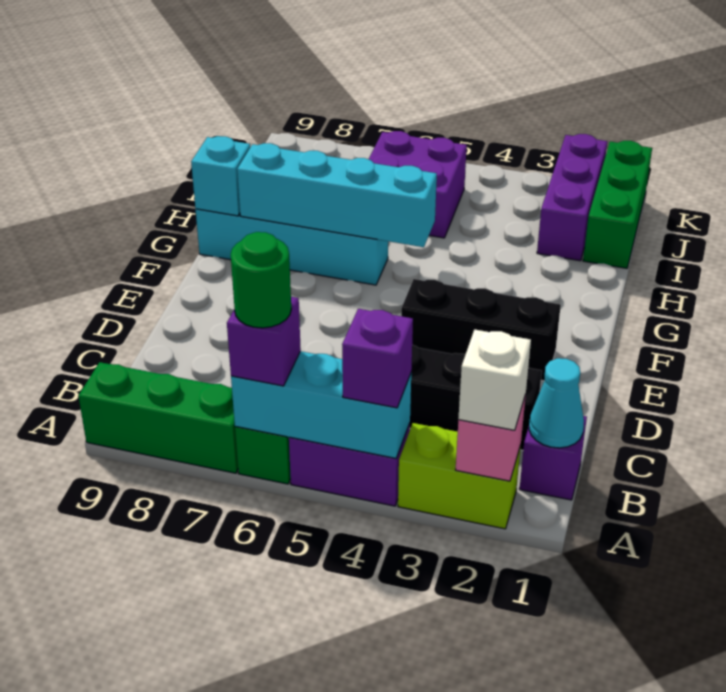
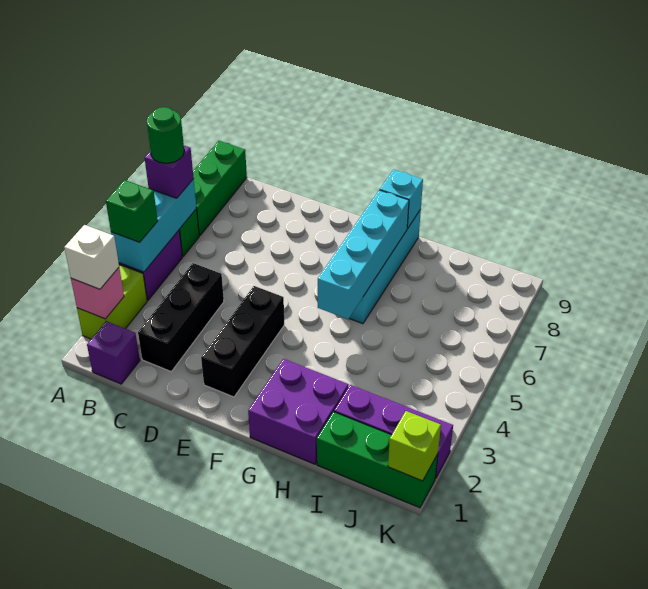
purple brick A4 level 3 -> green brick A4 level 3
cyan cone B1 level 2 -> none
purple brick I5:J6 level 1 -> purple brick G1:H2 level 1
none -> lime brick K1 level 2

